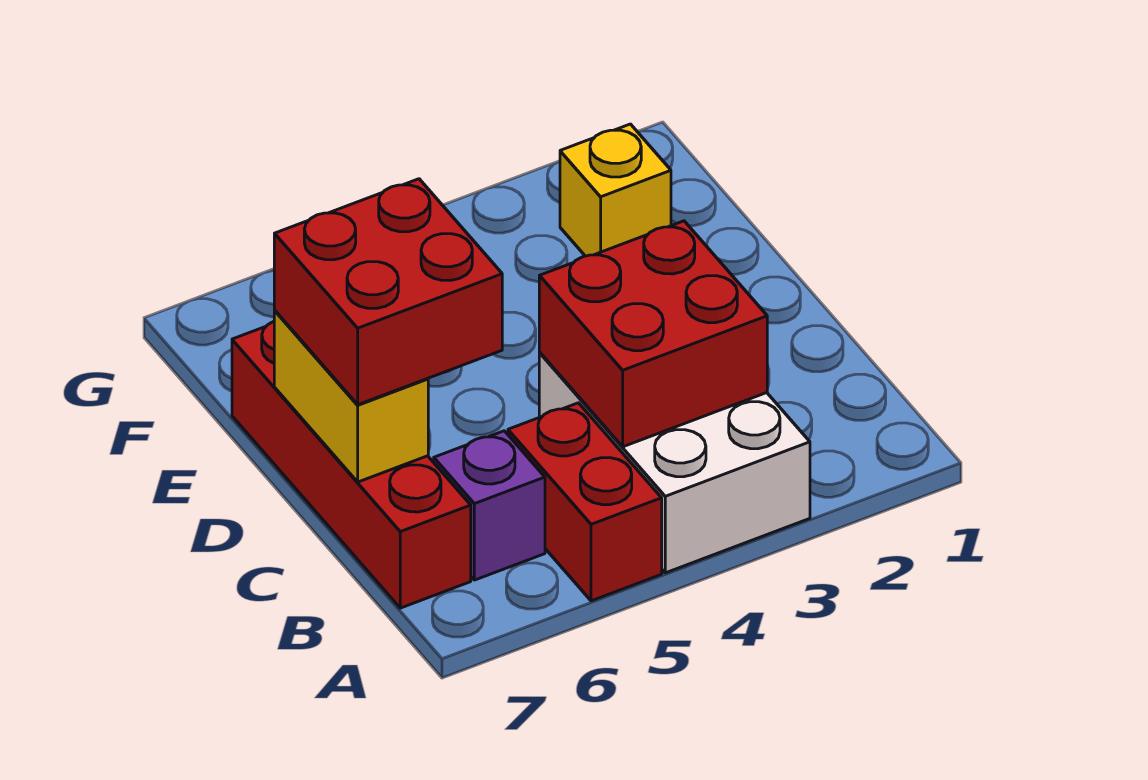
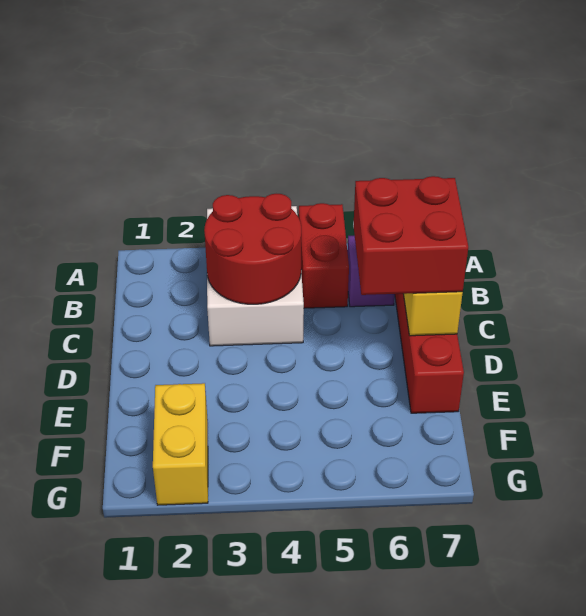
red brick B3:C4 level 2 -> red round brick B3:C4 level 2
yellow brick F2 level 1 -> yellow brick F2:G2 level 1

